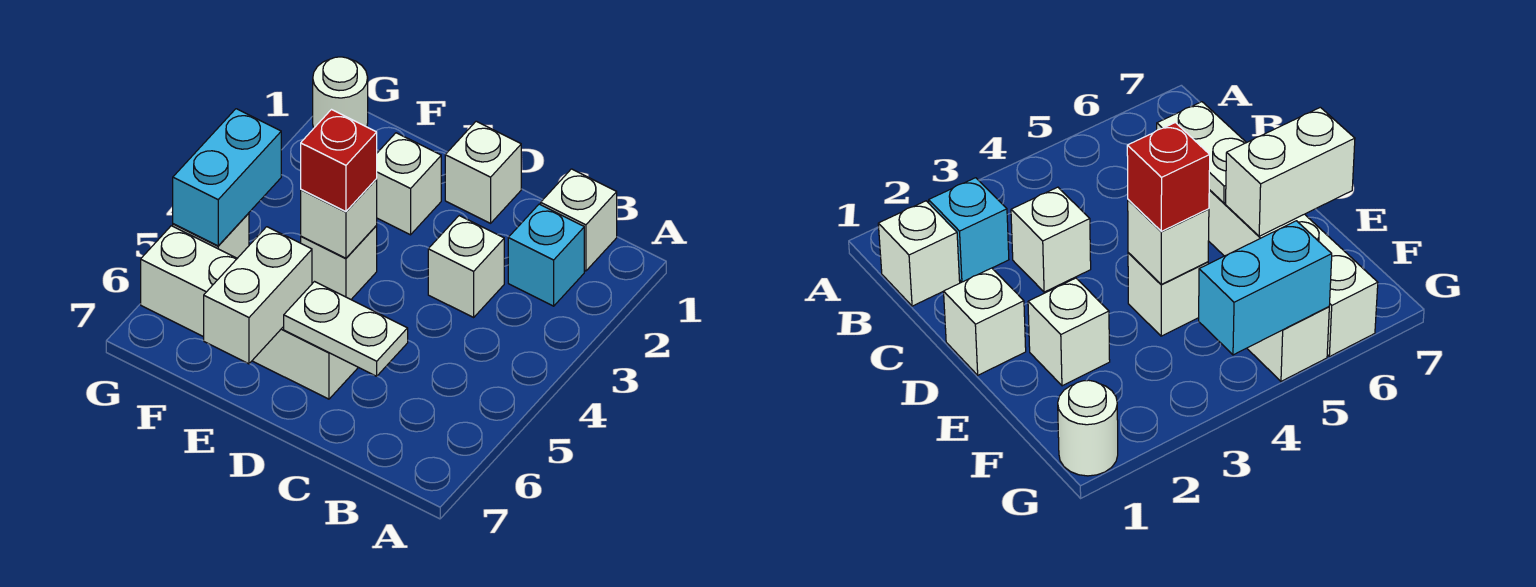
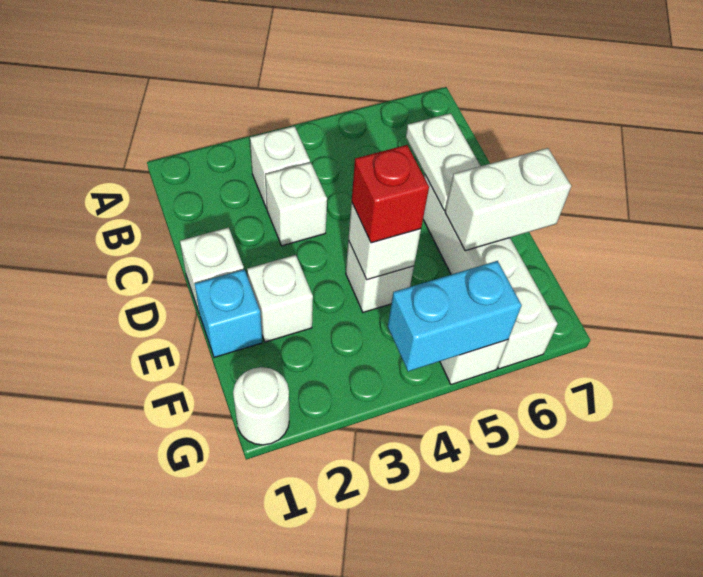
white brick B1 level 1 -> white brick B3 level 1
cyan brick B2 level 1 -> cyan brick E1 level 1

